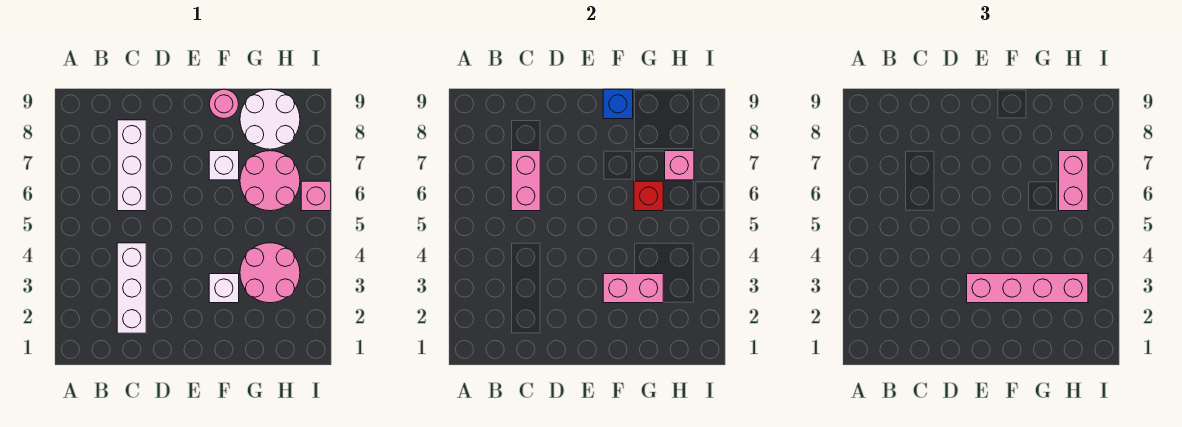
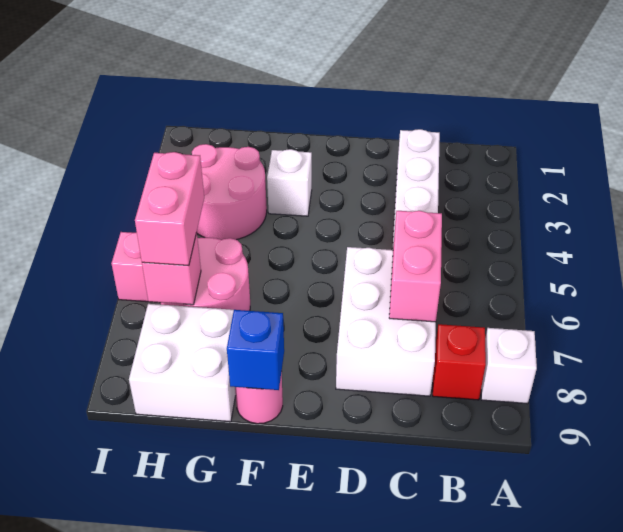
white brick C6:C8 level 1 -> white brick C6:D8 level 1
pink brick E3:H3 level 3 -> none
pink brick F3:G3 level 2 -> none
white brick F7 level 1 -> white brick A8 level 1
red brick G6 level 2 -> red brick B8 level 1
white round brick G8:H9 level 1 -> white brick G8:H9 level 1

